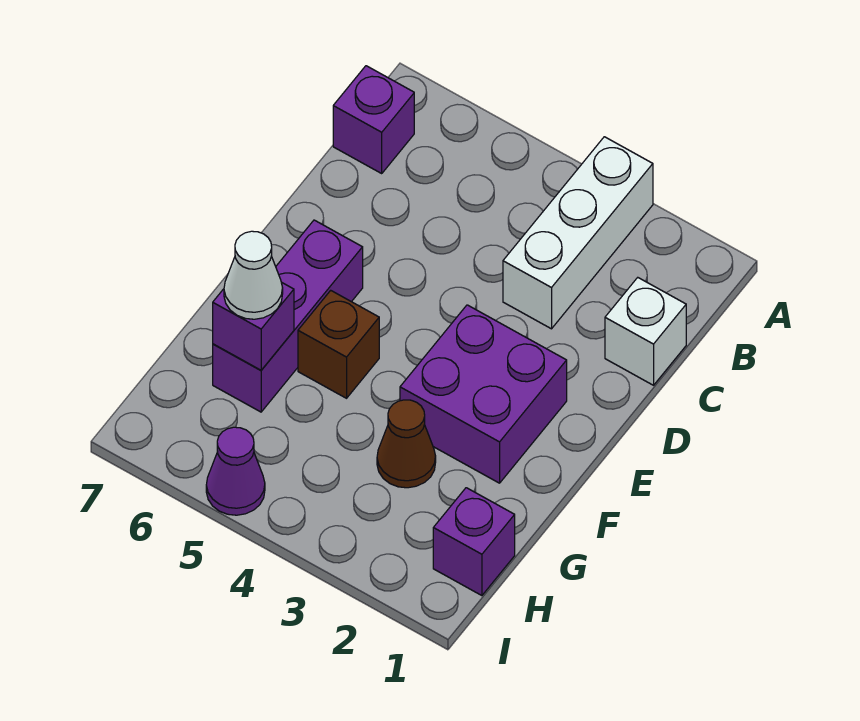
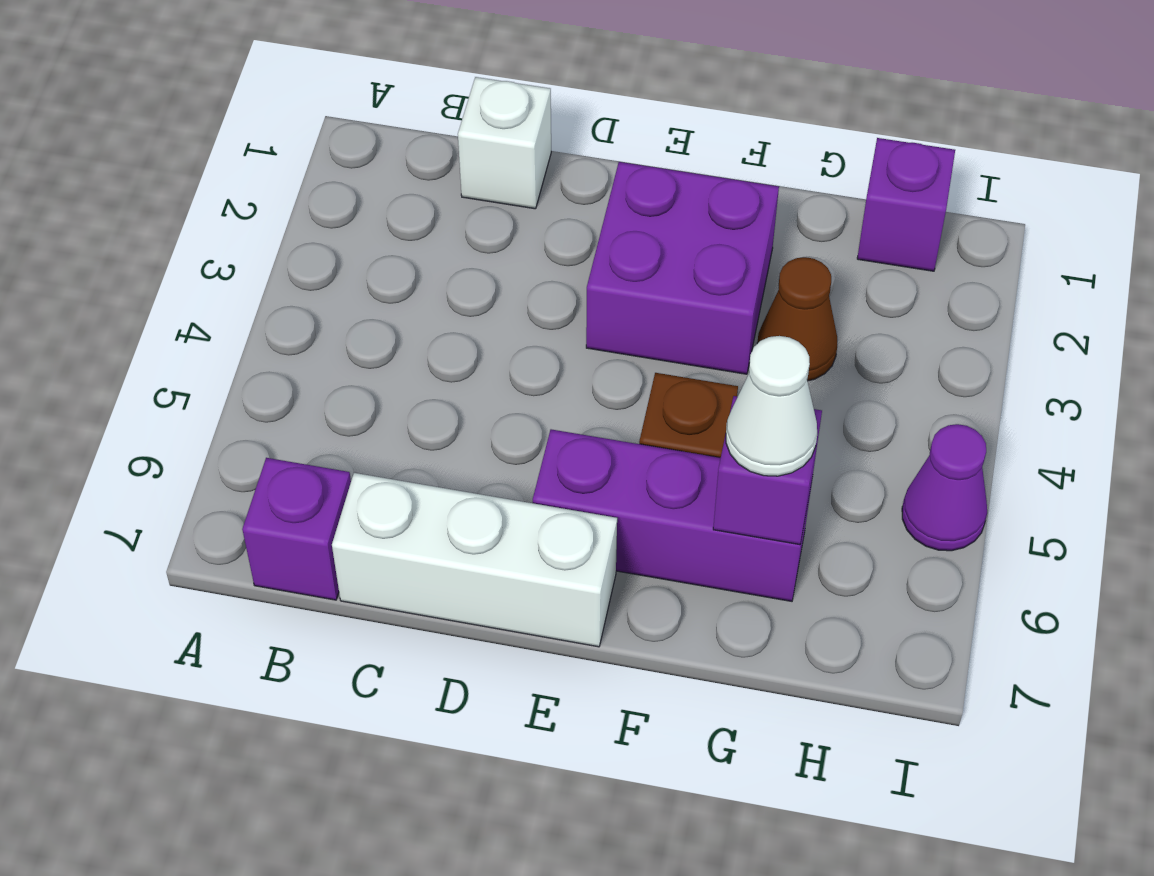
white brick A3:C3 level 1 -> white brick C7:E7 level 1

